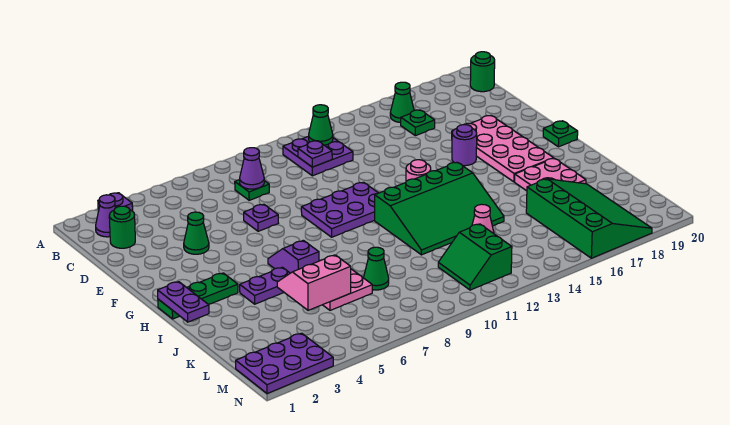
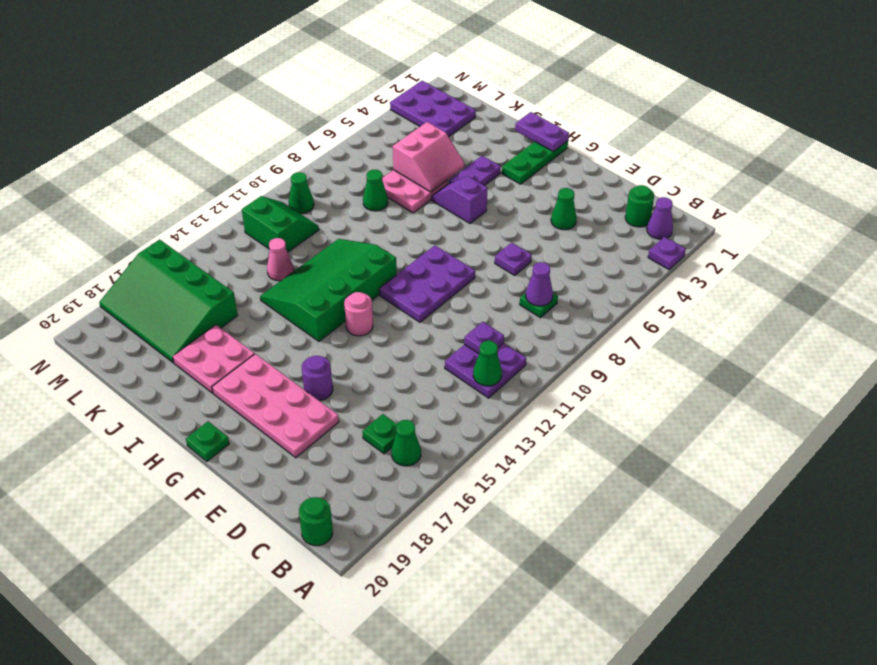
purple slope H6:I6 level 1 top I -> purple slope H6:I6 level 1 top H
purple plate M1:N3 level 1 -> purple plate L2:N3 level 1
none -> green cone M10 level 1

